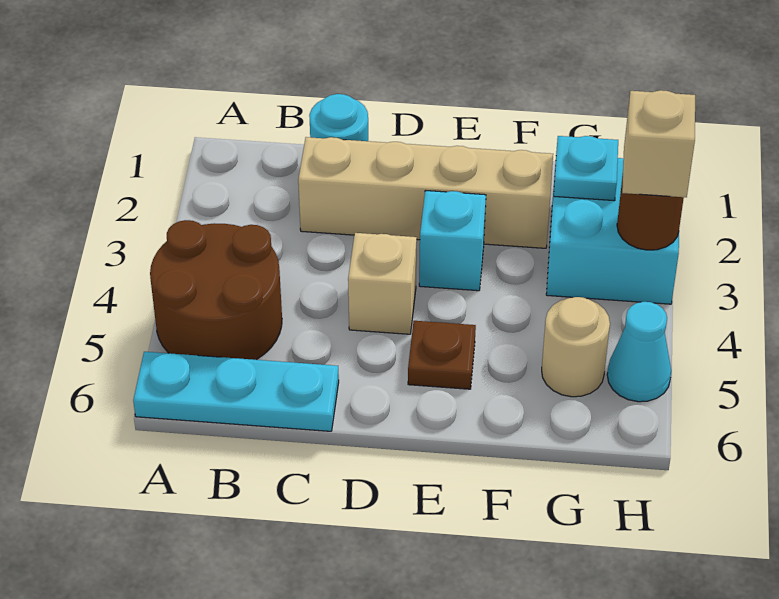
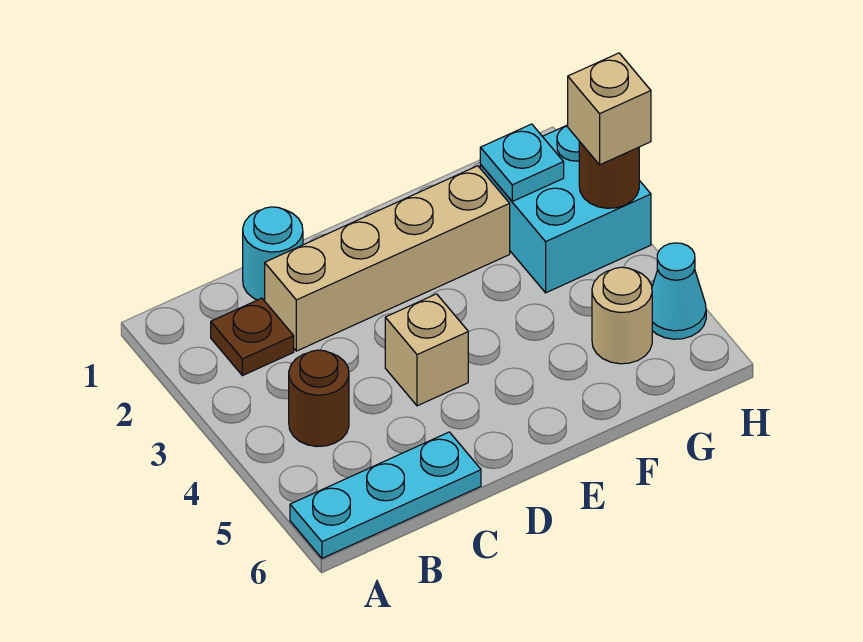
brown round brick A4:B5 level 1 -> brown round brick B4 level 1
cyan brick E3 level 1 -> none
brown plate E5 level 1 -> brown plate B2 level 1

